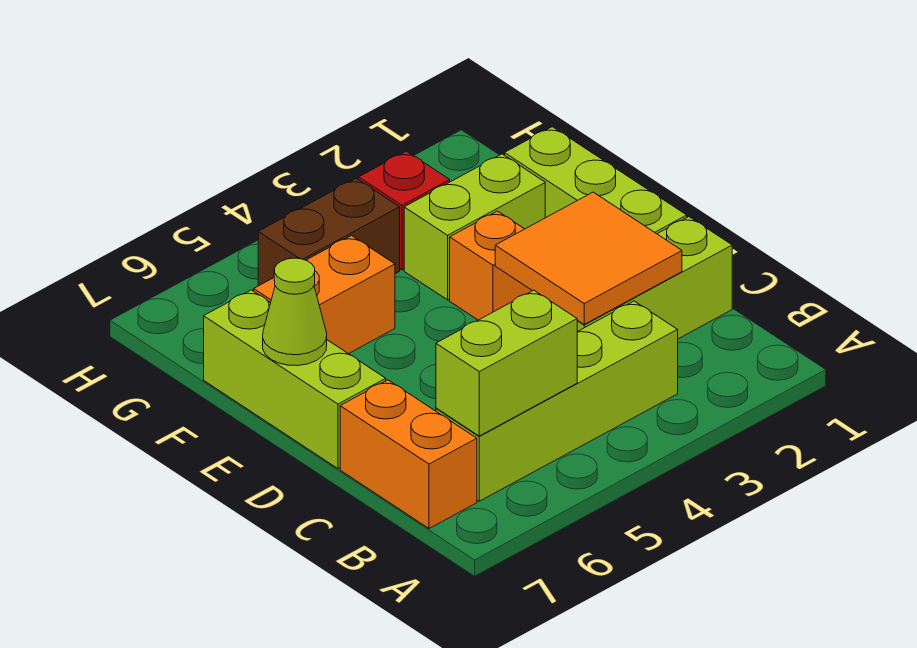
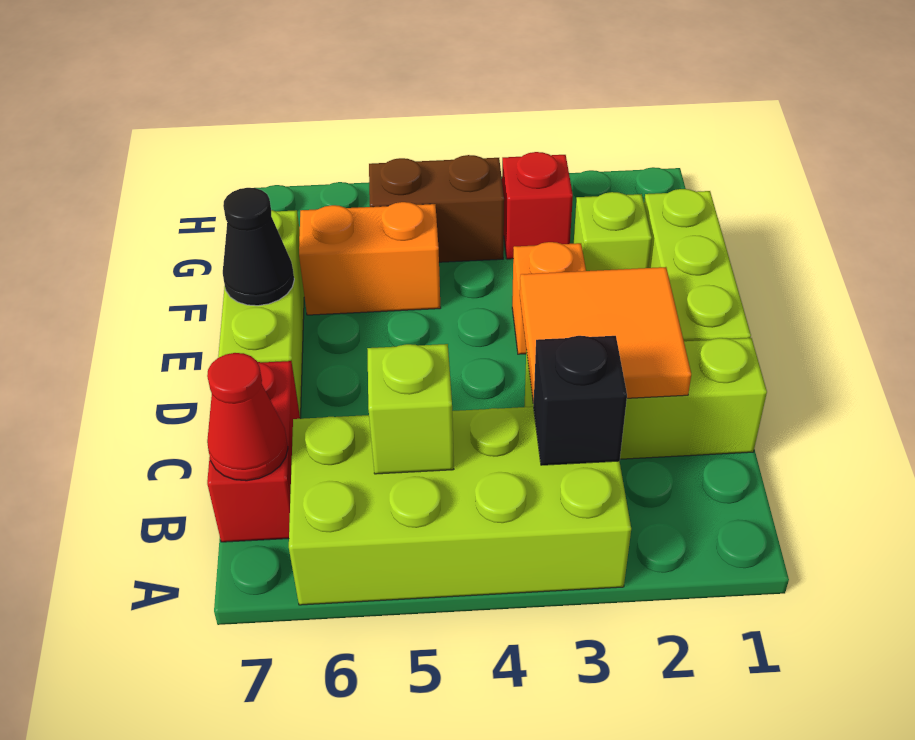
lime brick B3:B6 level 1 -> lime brick A3:B6 level 1
none -> black brick B3 level 2
lime brick B5:B6 level 2 -> lime brick B5 level 2
orange brick B7:C7 level 1 -> red brick B7:C7 level 1
none -> red cone B7 level 2
lime cone E7 level 2 -> black cone E7 level 2
lime brick F2:F3 level 1 -> lime brick F2 level 1

